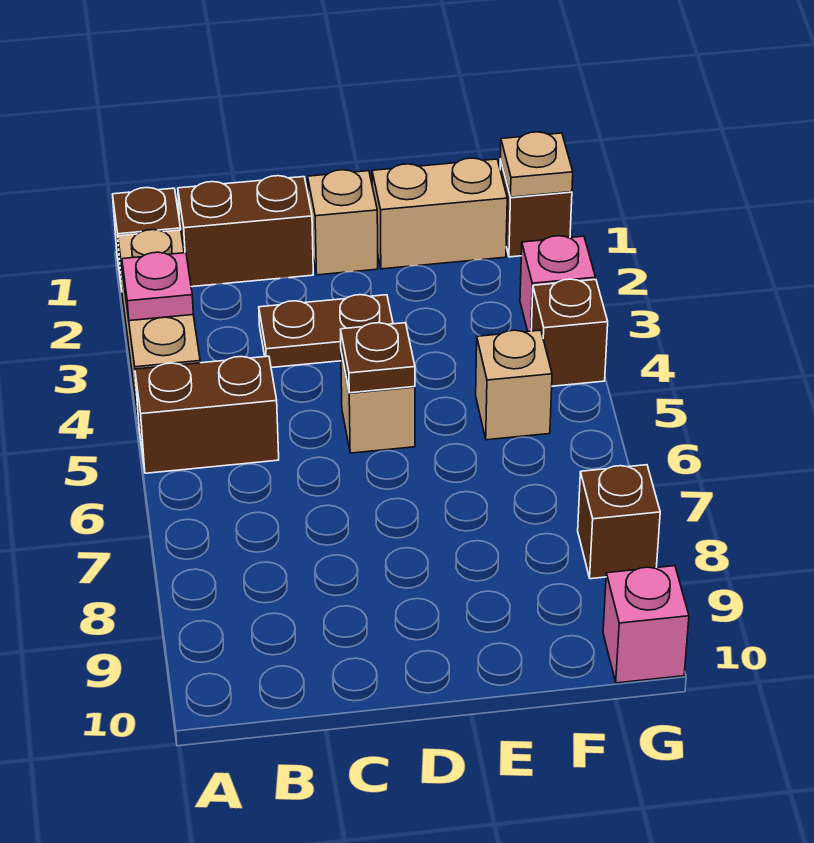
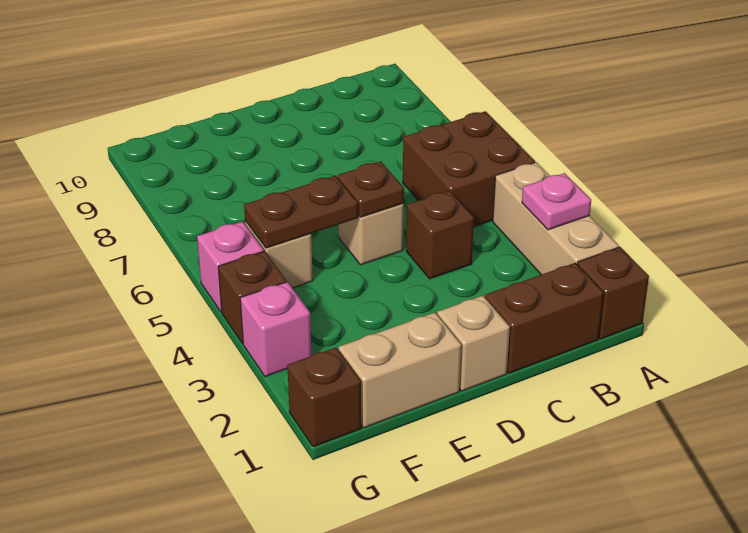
brown brick A5:B5 level 1 -> brown brick A5:B6 level 1
brown plate C3:D3 level 1 -> brown plate E5:F5 level 2
tan plate G1 level 2 -> none
brown brick G8 level 1 -> brown brick C4 level 1
pink brick G10 level 1 -> pink brick G5 level 1

